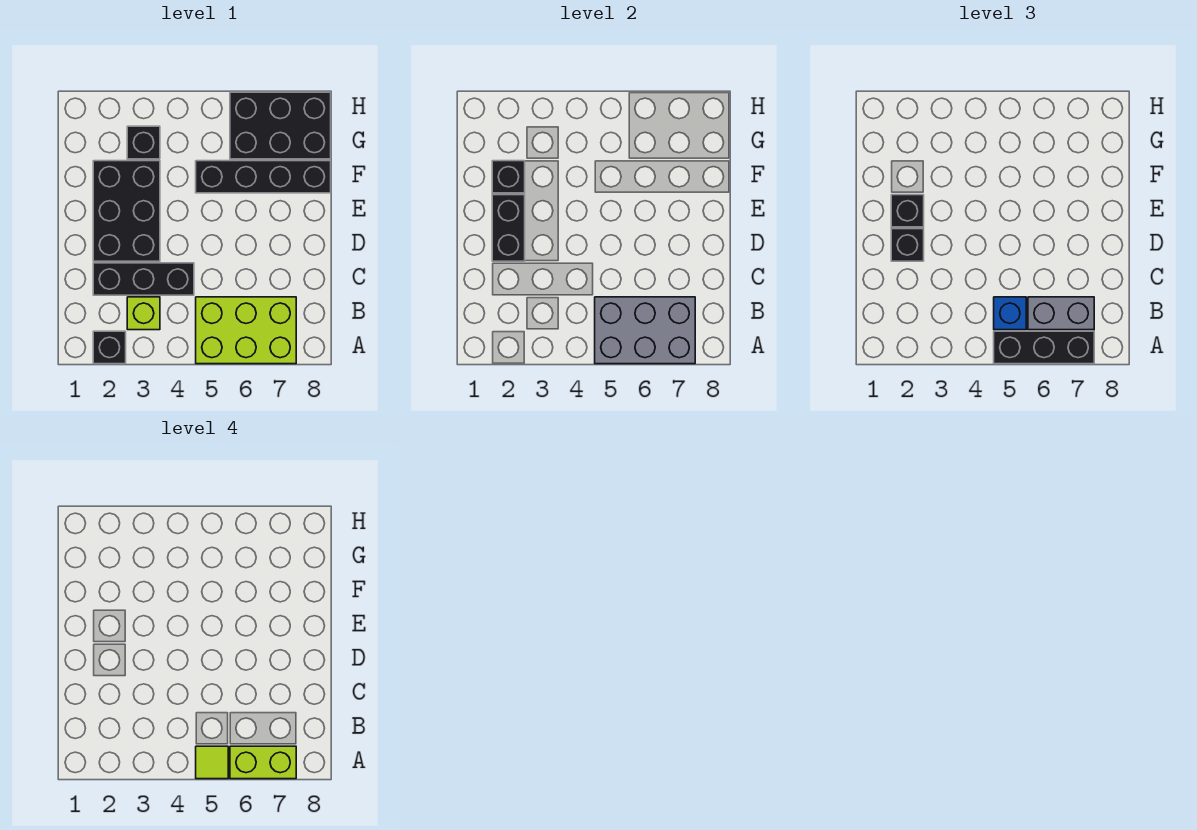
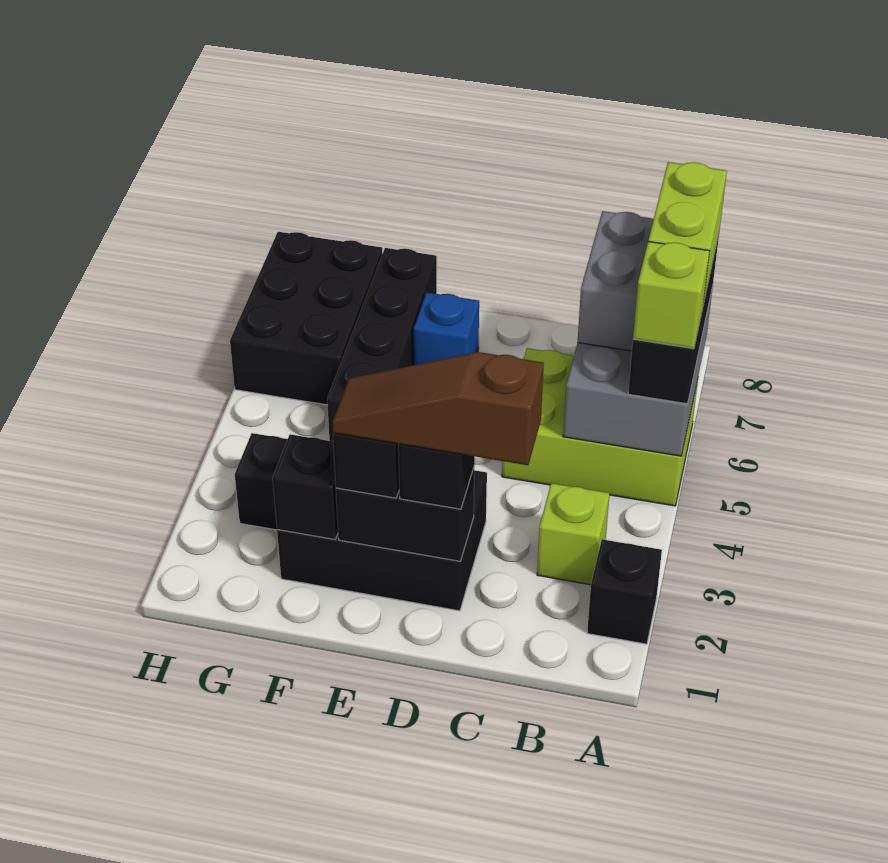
lime brick A5:B7 level 1 -> lime brick A5:C6 level 1
lime tile A5 level 4 -> lime brick A5 level 4
blue brick B5 level 3 -> blue brick E7 level 1
black brick C2:C4 level 1 -> none
none -> brown slope C2:E2 level 4 top C

